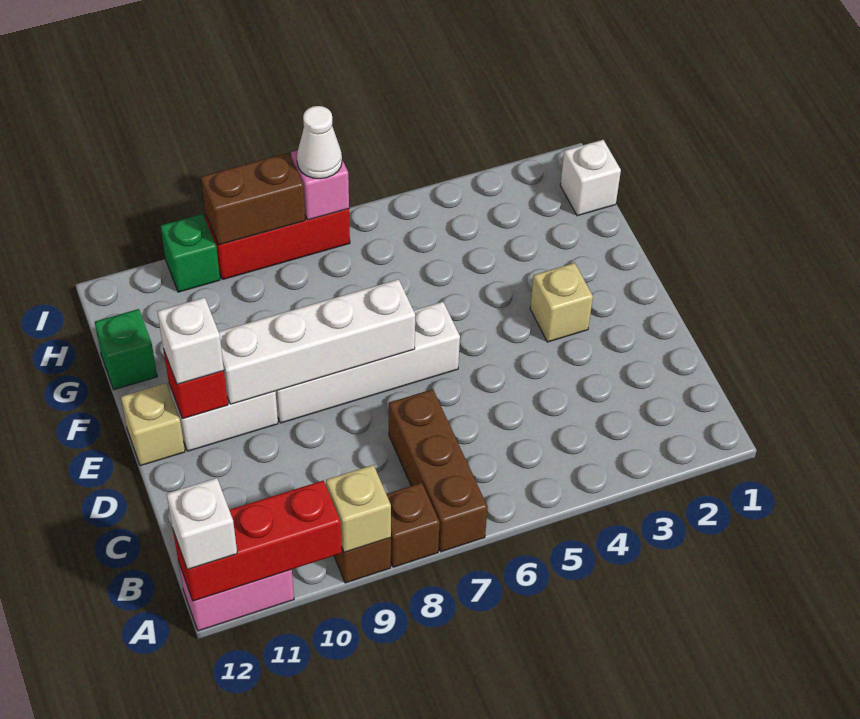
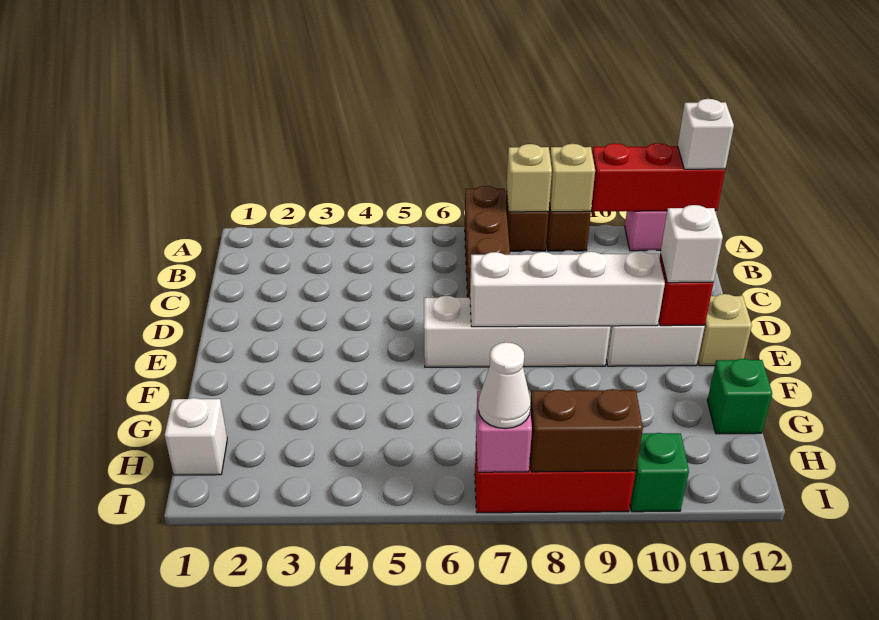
tan brick E3 level 1 -> tan brick A8 level 2

